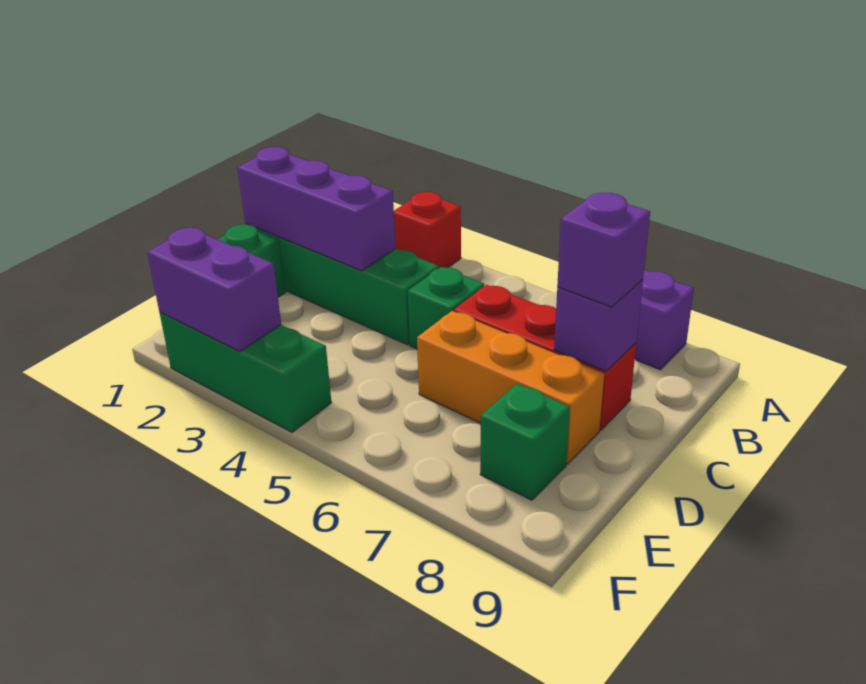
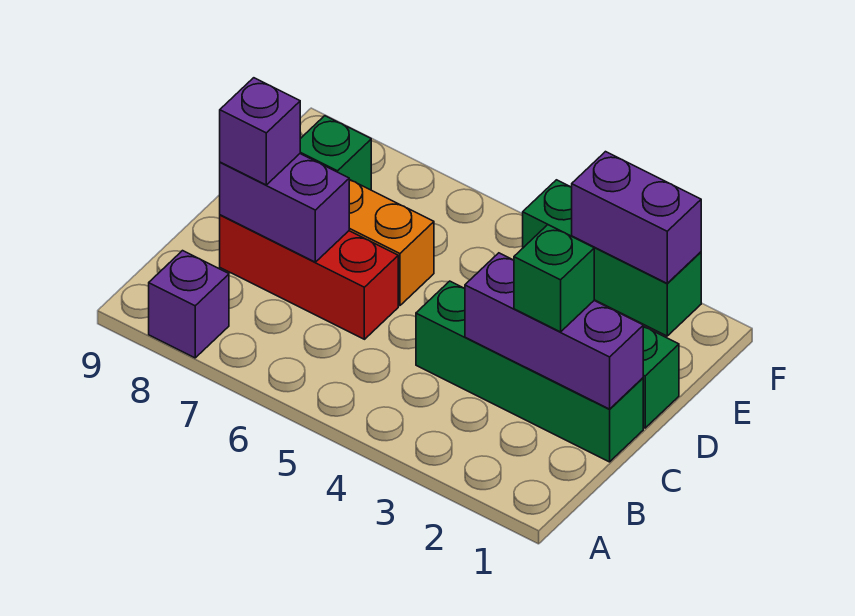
red brick A3 level 1 -> none
green brick C5 level 1 -> green brick C2 level 3
purple brick C8 level 2 -> purple brick C7:C8 level 2

